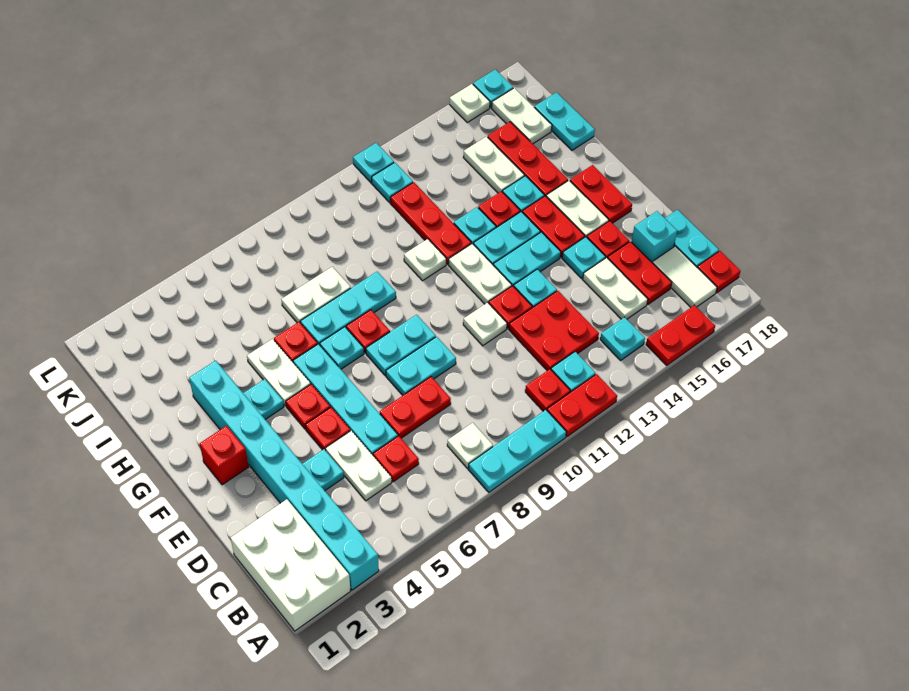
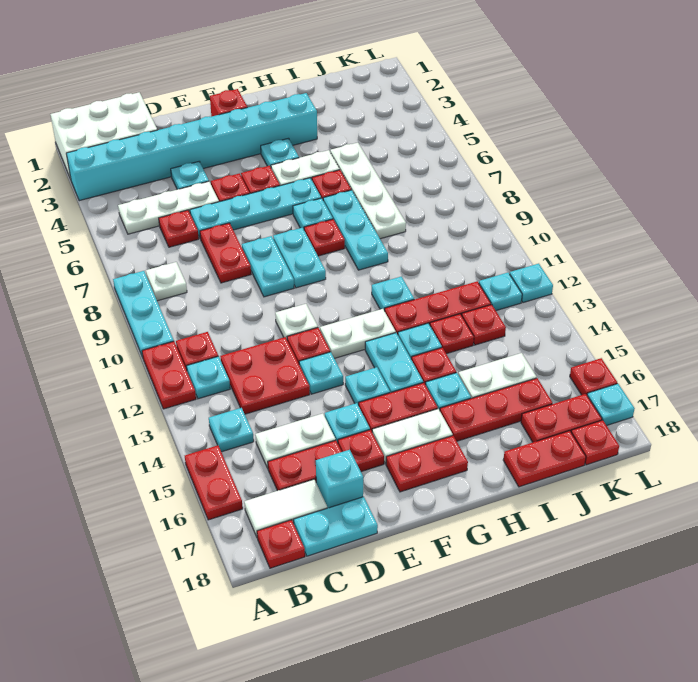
white plate C5:D5 level 1 -> white plate B5:D5 level 1
cyan plate F13:F14 level 1 -> cyan plate F14 level 1
white plate H11 level 1 -> cyan plate H11 level 1
white plate I7:I8 level 1 -> white plate I5:I8 level 1
none -> red plate I13 level 1
cyan plate I18:J18 level 1 -> red plate I18:J18 level 1
none -> red plate J13 level 1
white plate J17:K17 level 1 -> red plate J17:K17 level 1
none -> red plate K18 level 1
white plate L16 level 1 -> red plate L16 level 1

